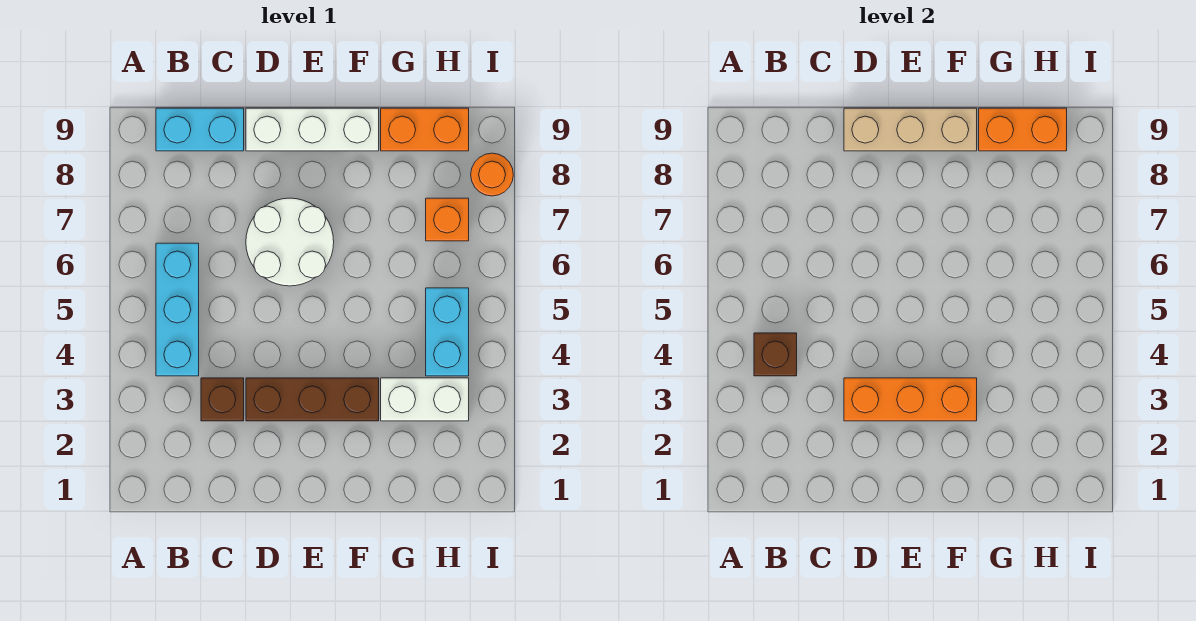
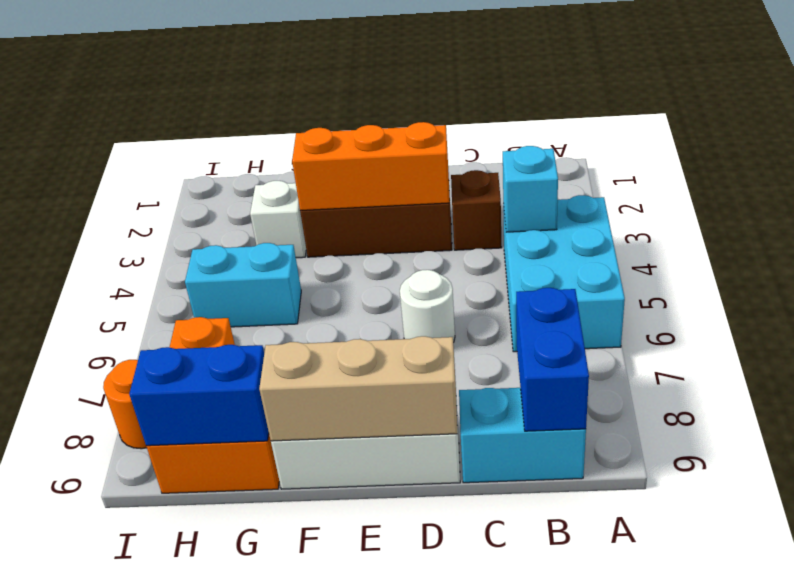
cyan brick B4:B6 level 1 -> cyan brick A4:B6 level 1
brown brick B4 level 2 -> cyan brick B4 level 2
none -> blue brick B8:B9 level 2
white round brick D6:E7 level 1 -> white round brick D6 level 1
white brick G3:H3 level 1 -> white brick G3 level 1
orange brick G9:H9 level 2 -> blue brick G9:H9 level 2
cyan brick H4:H5 level 1 -> cyan brick G5:H5 level 1

